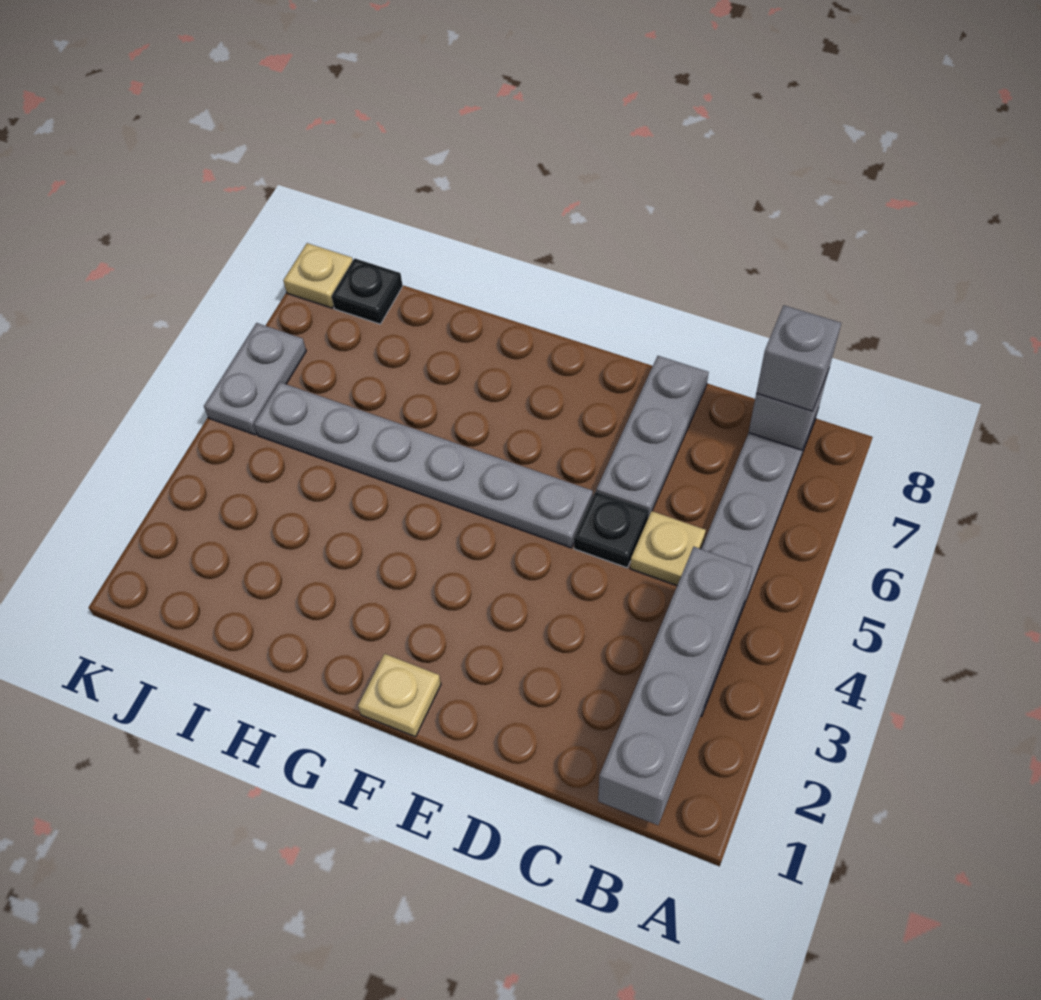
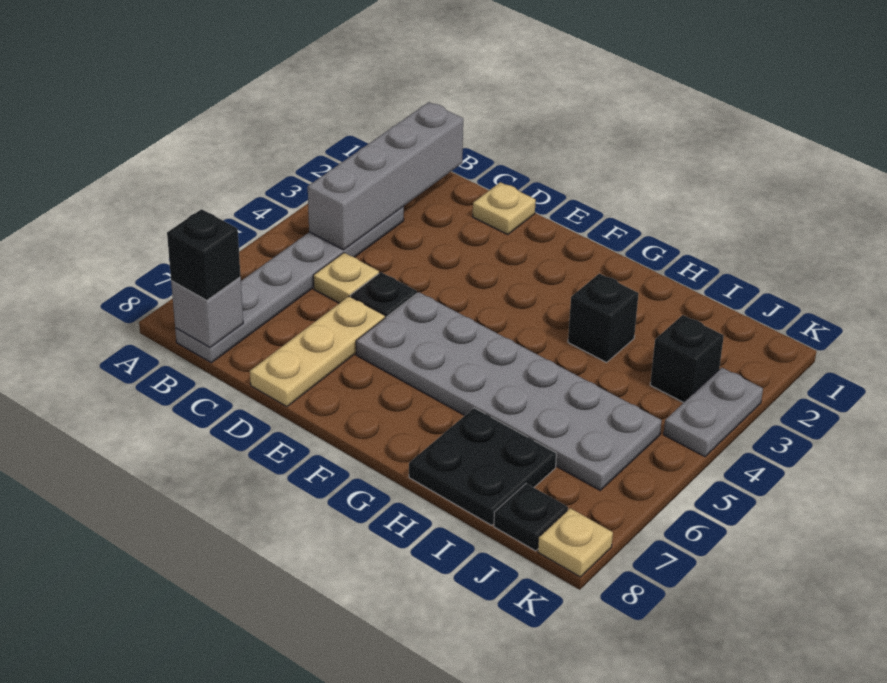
grey brick B8 level 3 -> black brick B8 level 3
grey plate D6:D8 level 1 -> tan plate D6:D8 level 1
grey plate E5:J5 level 1 -> grey plate E5:J6 level 1
tan plate F1 level 1 -> tan plate D1 level 1
none -> black brick H3 level 1
none -> black plate H7:I8 level 1
none -> black brick J3 level 1
grey plate K5:K6 level 1 -> grey plate K3:K4 level 1

